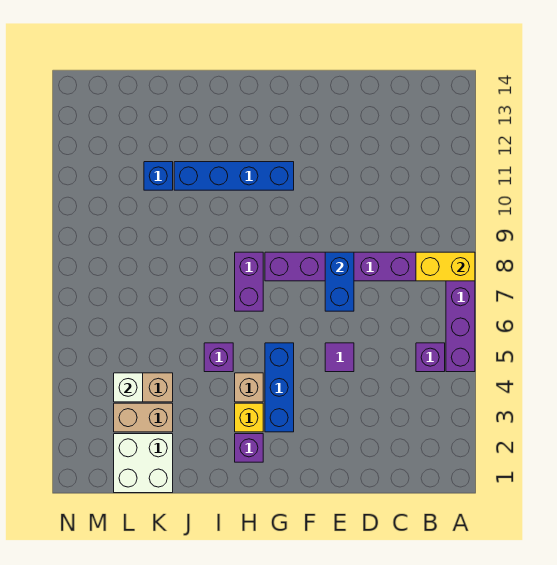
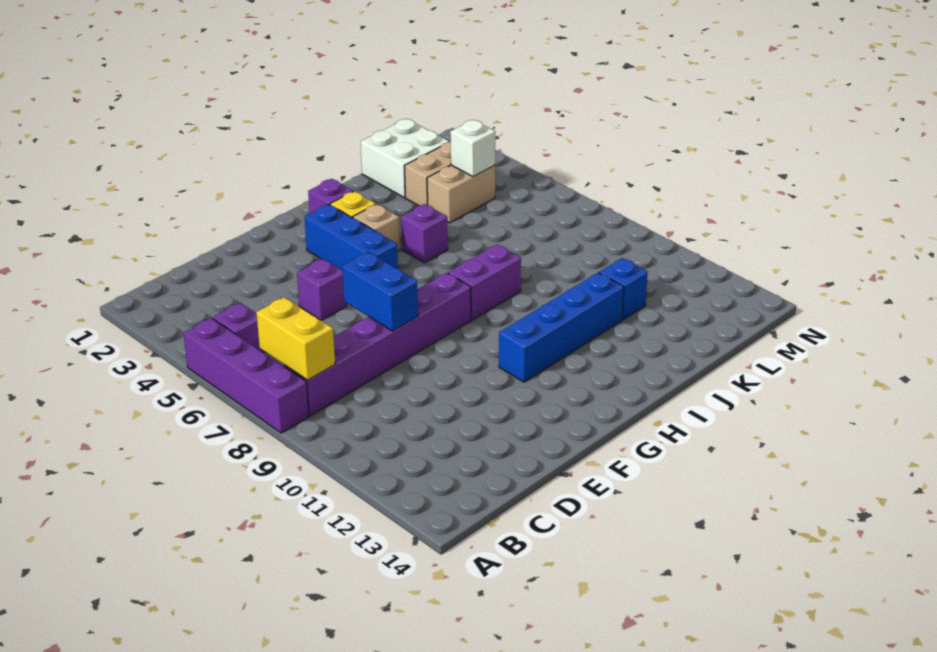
yellow brick A8:B8 level 2 -> yellow brick B7:B8 level 2
purple tile E5 level 1 -> purple brick E5 level 1
purple brick H7:H8 level 1 -> purple brick H8:I8 level 1

